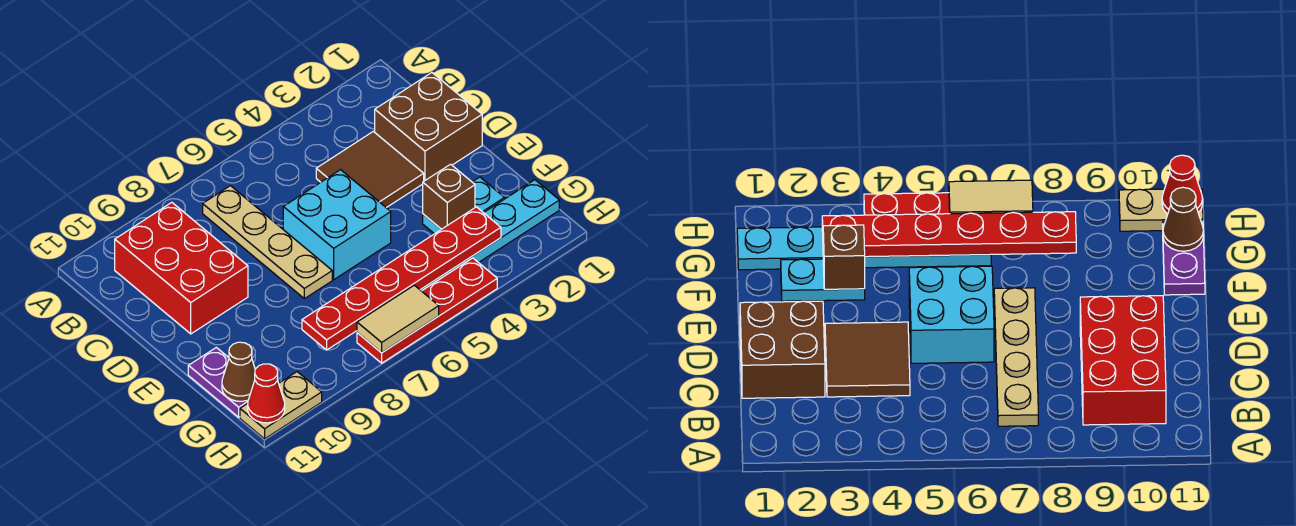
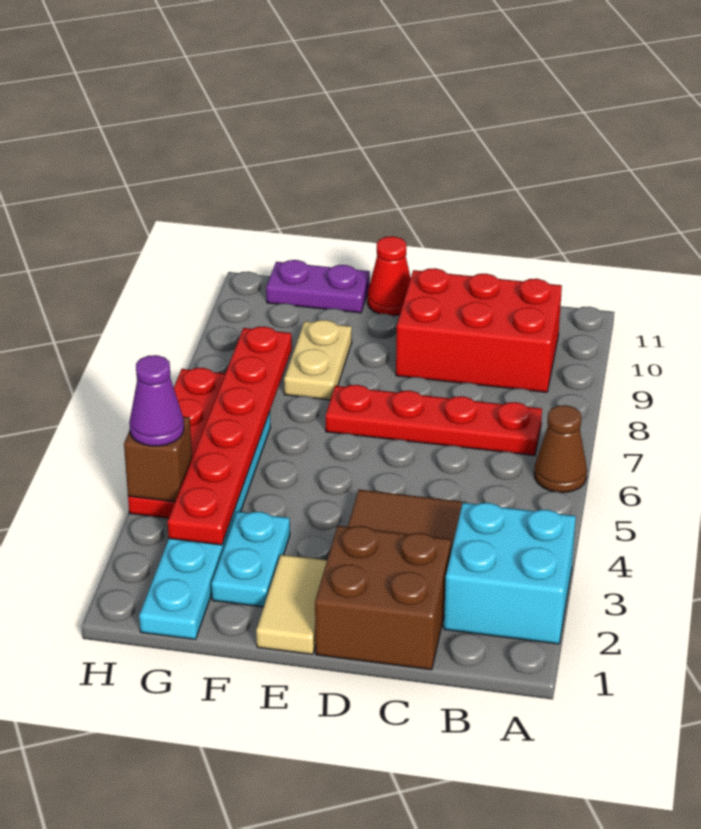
tan plate B7:E7 level 1 -> red plate B7:E7 level 1
cyan brick D5:E6 level 1 -> cyan brick A2:B3 level 1
brown brick F3 level 2 -> brown brick H4 level 2
brown cone G11 level 2 -> brown cone A6 level 1
none -> purple cone H4 level 3
tan tile H6:H7 level 2 -> tan tile E1:E2 level 1
tan plate H10:H11 level 1 -> tan plate F8:F9 level 1
red cone H11 level 2 -> red cone E11 level 1

